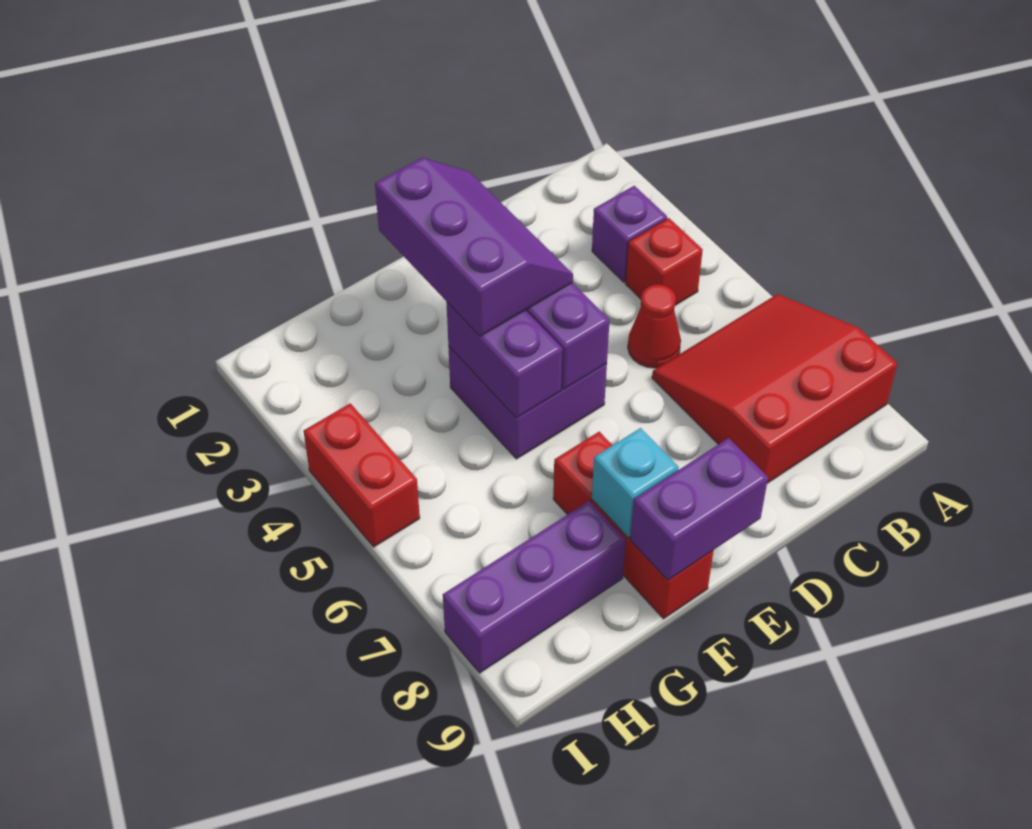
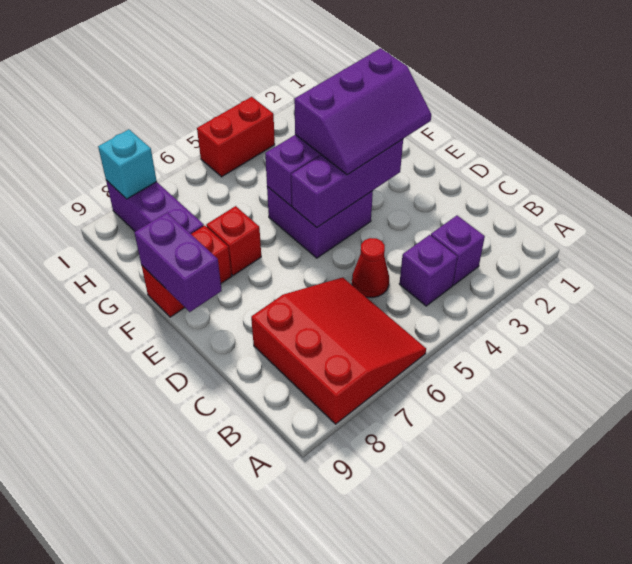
red brick B4 level 1 -> purple brick B4 level 1
cyan brick F8 level 2 -> cyan brick I8 level 2

